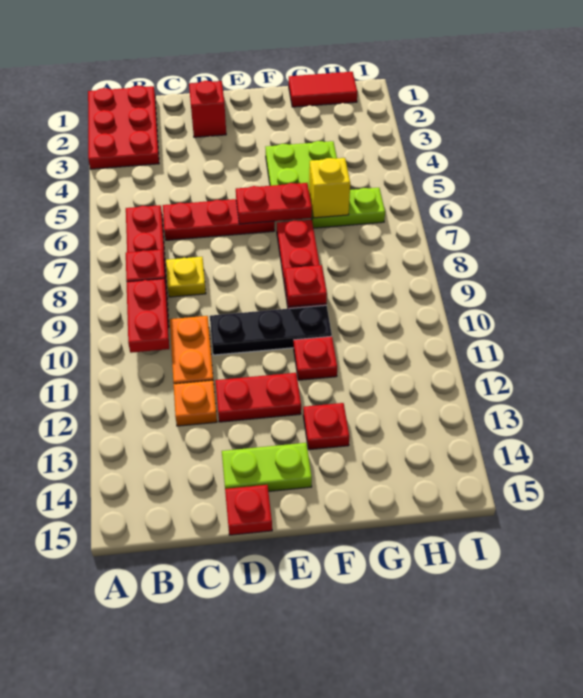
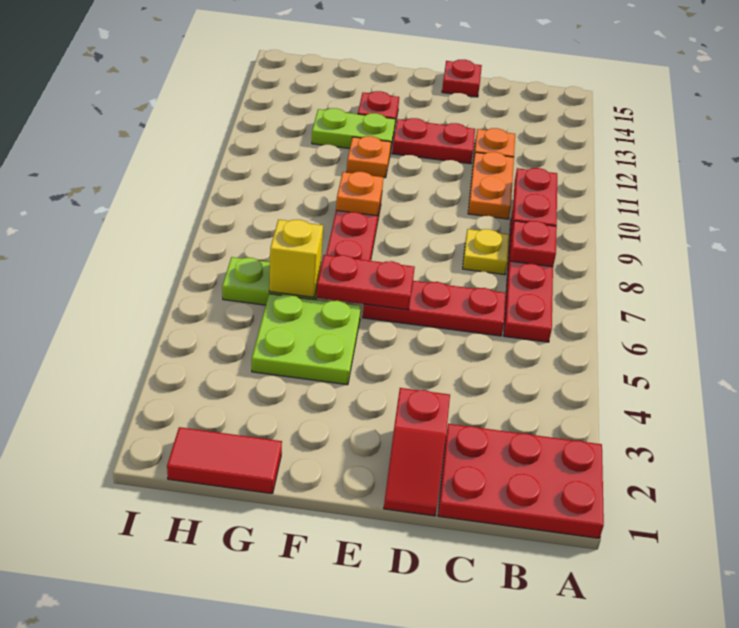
red plate A1:B3 level 1 -> red plate A1:C2 level 1
black plate D10:F10 level 1 -> none
lime plate D14:E14 level 1 -> lime plate F12:G12 level 1
red plate F9 level 2 -> orange plate F9 level 2
red plate F11 level 1 -> orange plate F11 level 1

